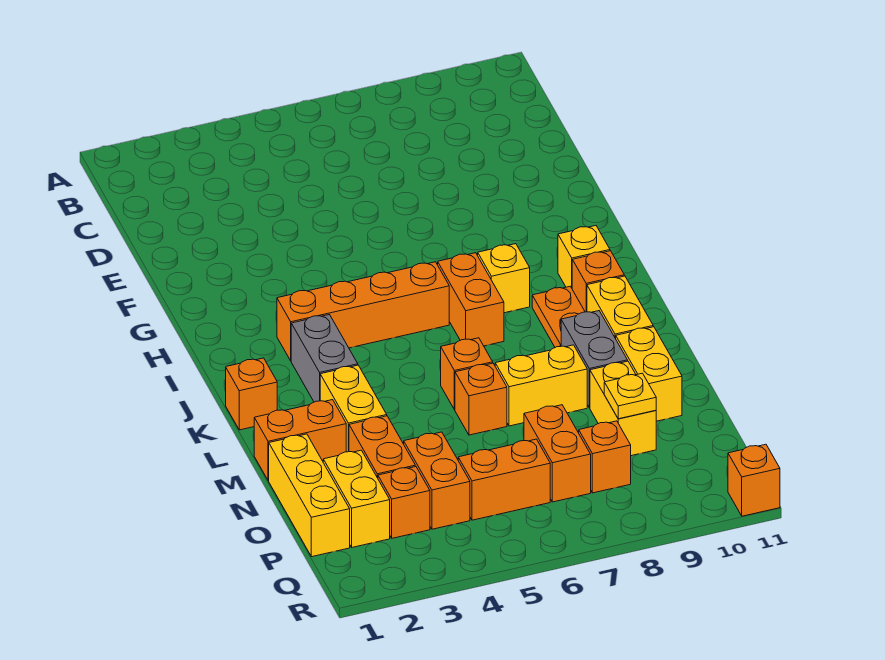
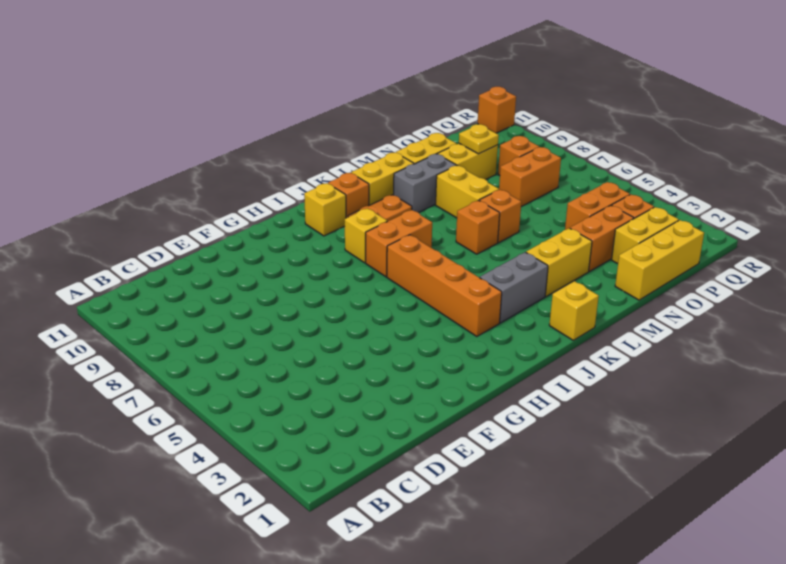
orange brick K1 level 1 -> yellow brick K1 level 1
orange brick M1:M2 level 1 -> none
orange brick P5:P6 level 1 -> none

